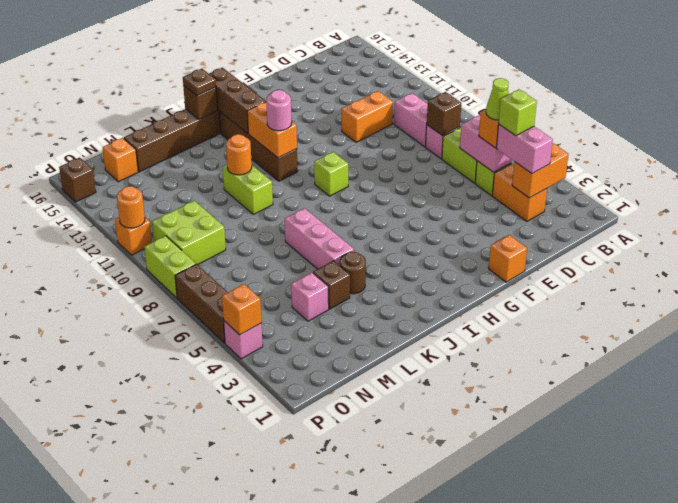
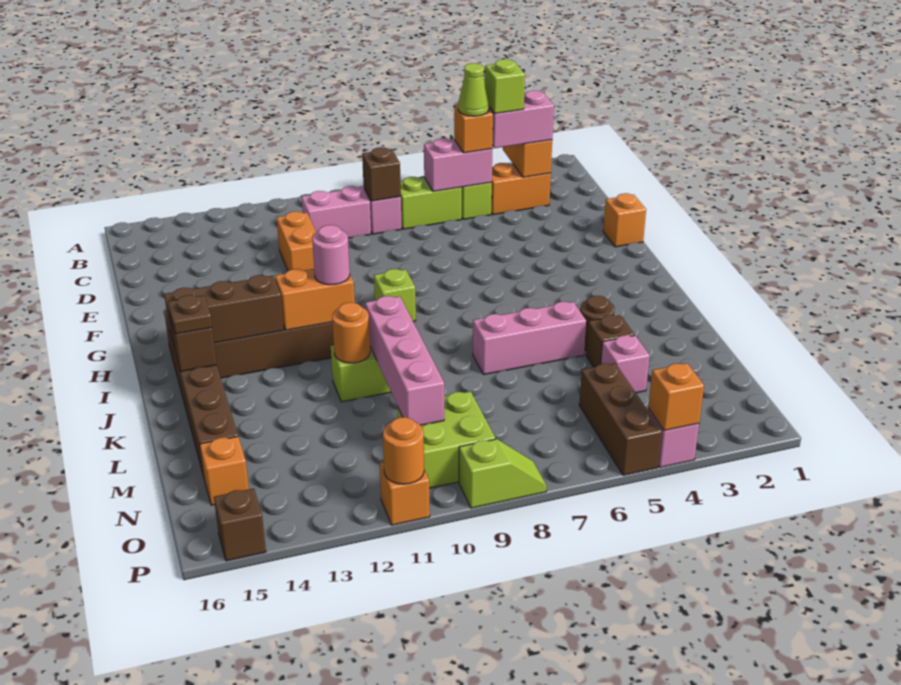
none -> pink brick K10:N10 level 2
brown brick P5:P7 level 1 -> brown brick N5:P5 level 1
lime brick P8:P9 level 1 -> lime slope P8:P9 level 1 top 9

